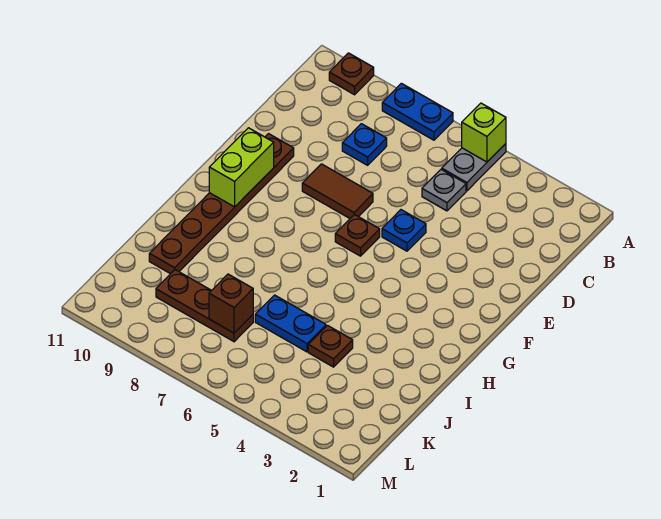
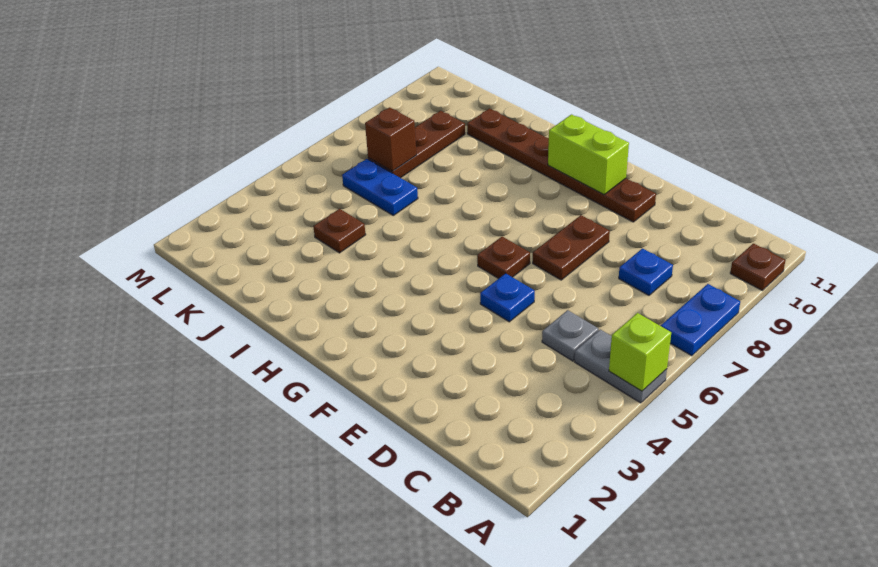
brown tile E7:E8 level 1 -> brown plate E7:E8 level 1
blue plate J5:J6 level 1 -> blue plate J6:K6 level 1

